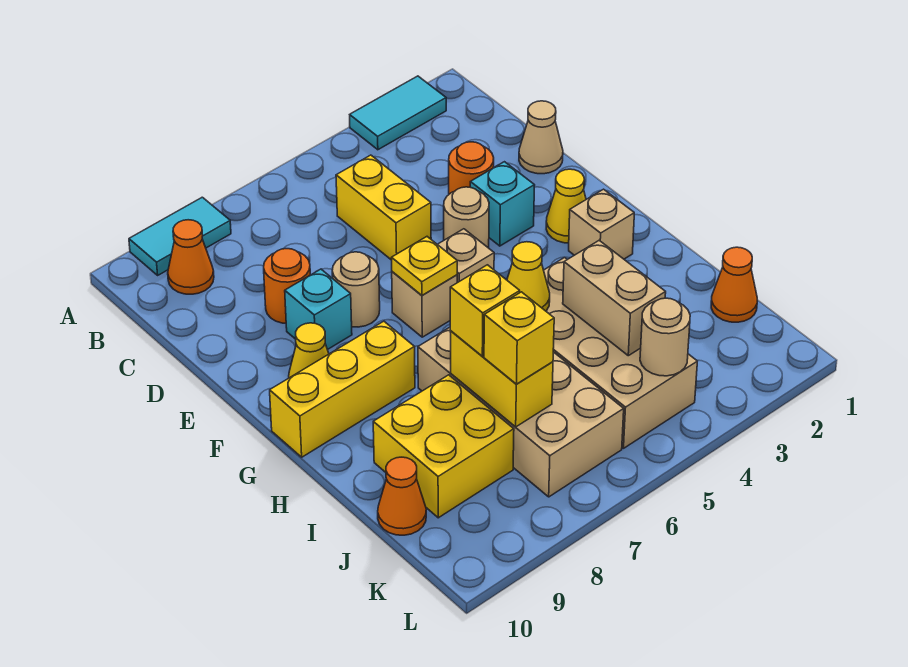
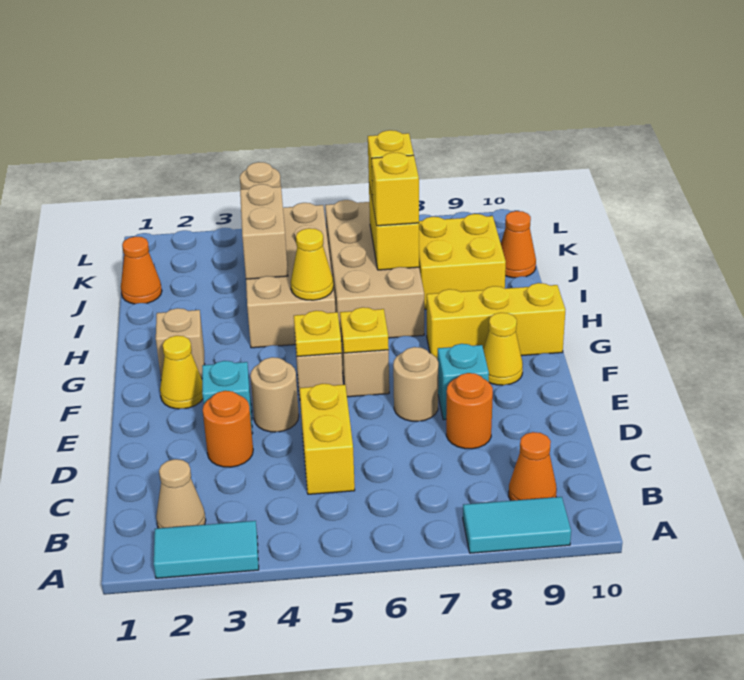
tan cone D1 level 1 -> tan cone B2 level 1
none -> yellow plate F5 level 2

